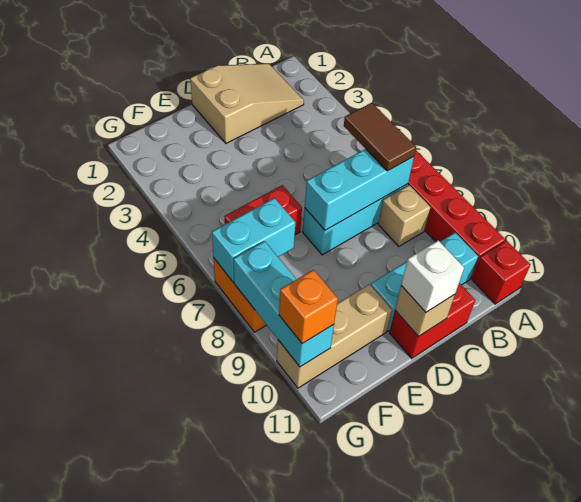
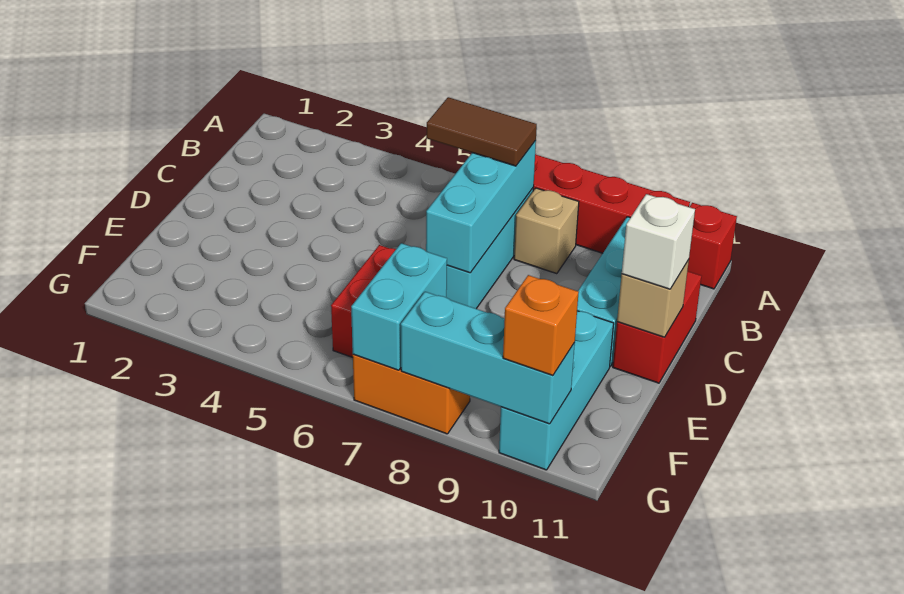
tan slope B1:D2 level 1 top D -> none
tan brick E10:G10 level 1 -> cyan brick E10:G10 level 1

